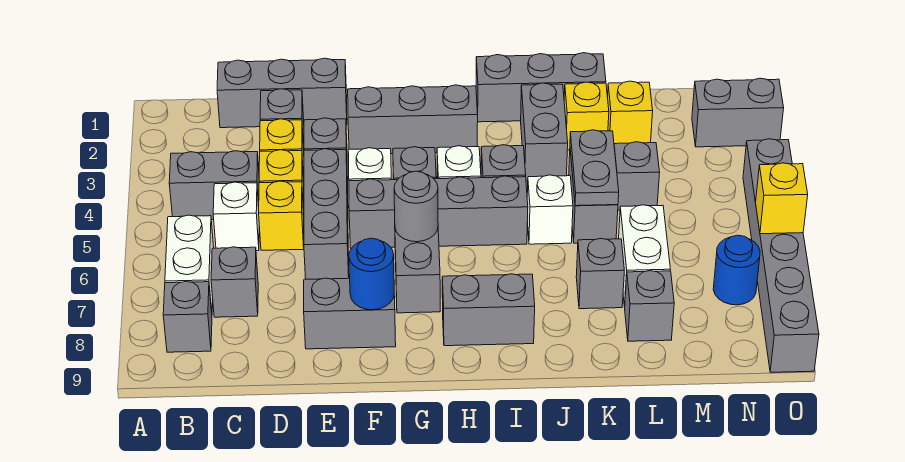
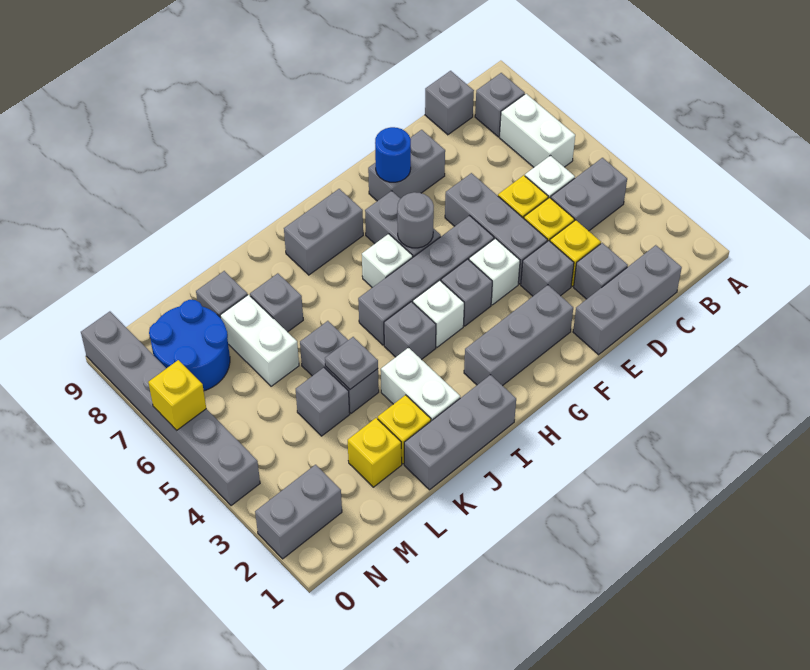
grey brick C7 level 1 -> grey brick C9 level 1
grey brick J2:J3 level 1 -> white brick J2:J3 level 1
white brick J5 level 1 -> white brick H6 level 1
grey plate K4:K5 level 2 -> grey plate K4 level 2
blue round brick N7 level 1 -> blue round brick M7:N8 level 1

